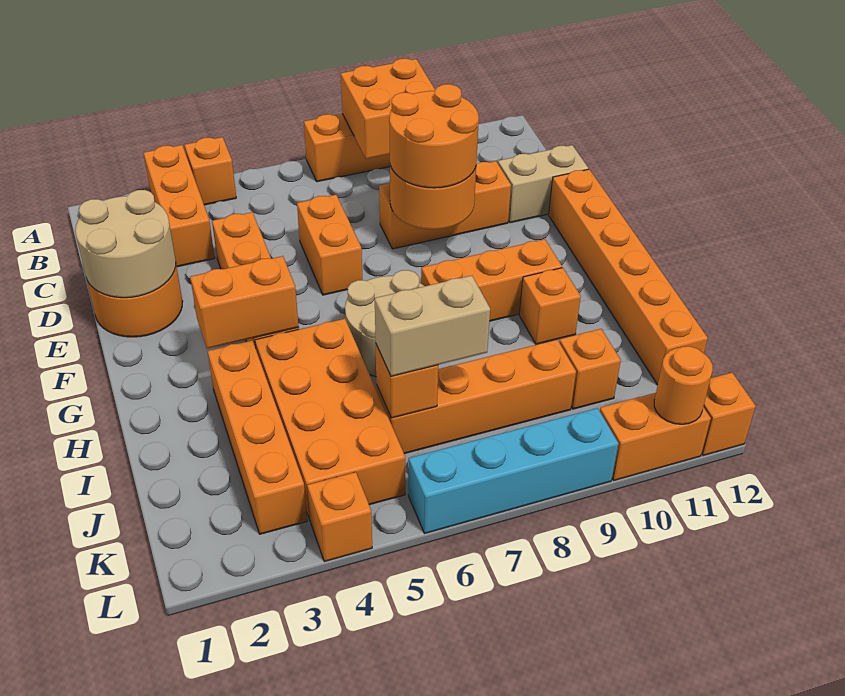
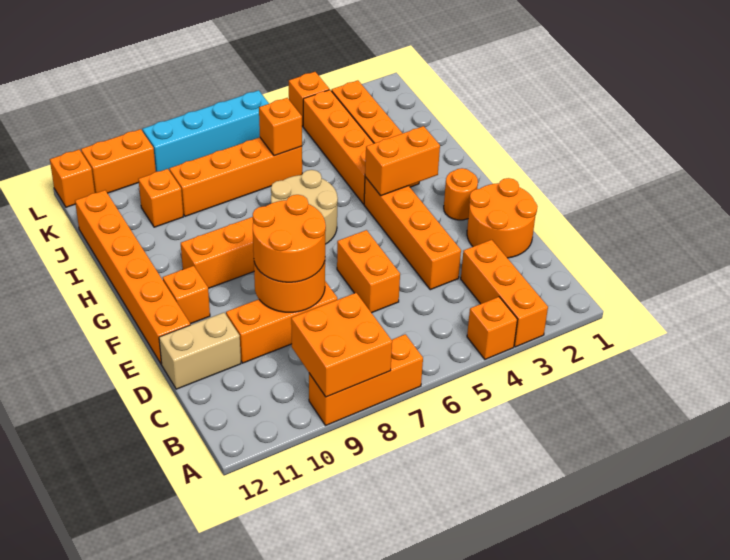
tan round brick D1:E2 level 2 -> none
orange brick H4:K5 level 1 -> orange brick H4:K4 level 1
orange brick H10 level 1 -> orange brick F11 level 1
tan brick J6:J7 level 3 -> none
orange round brick L11 level 2 -> orange round brick F2 level 1

